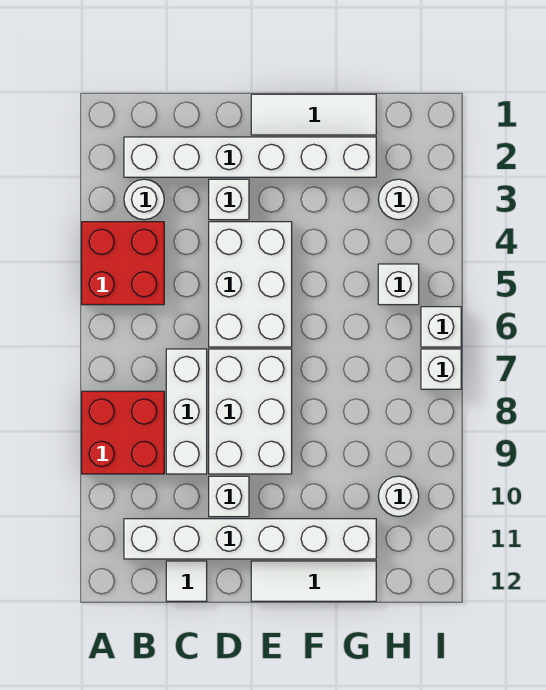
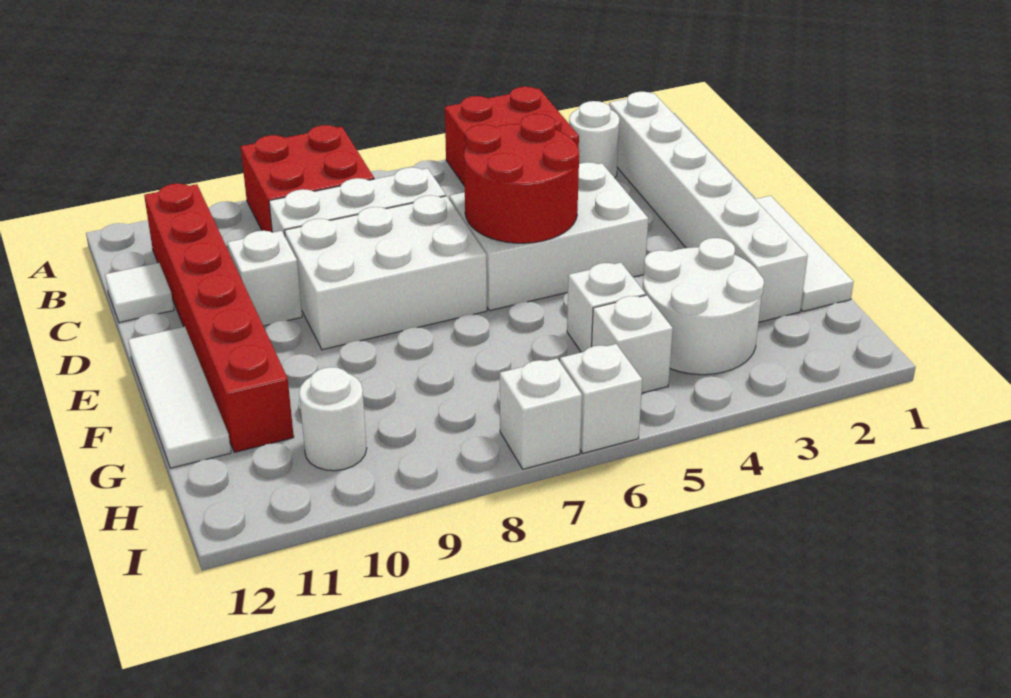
white brick B11:G11 level 1 -> red brick B11:G11 level 1
white brick D3 level 1 -> white brick G5 level 1
none -> red round brick D5:E6 level 2
white round brick H3 level 1 -> white round brick G3:H4 level 1

